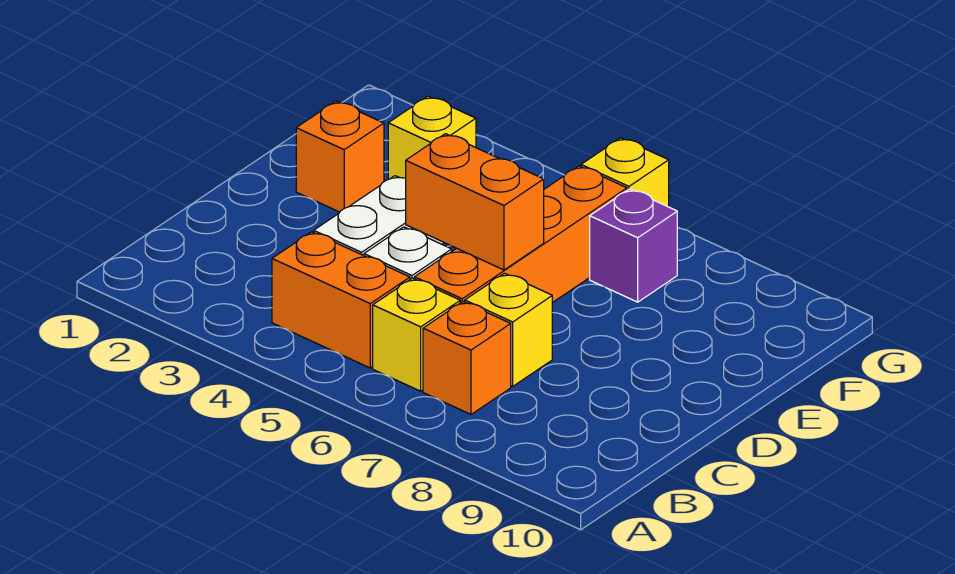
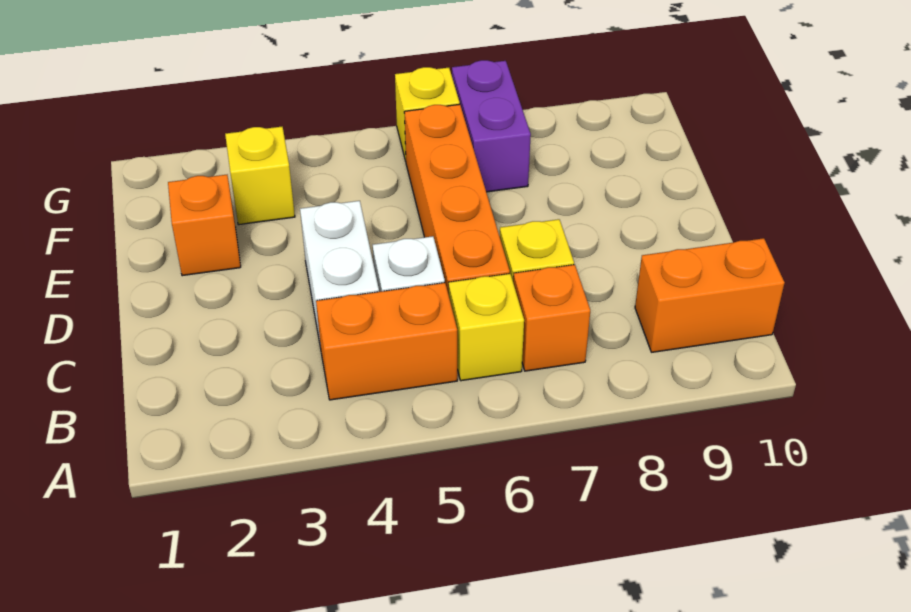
orange brick D5:D6 level 2 -> orange brick B9:B10 level 1
purple brick F7 level 1 -> purple brick F7:G7 level 1

